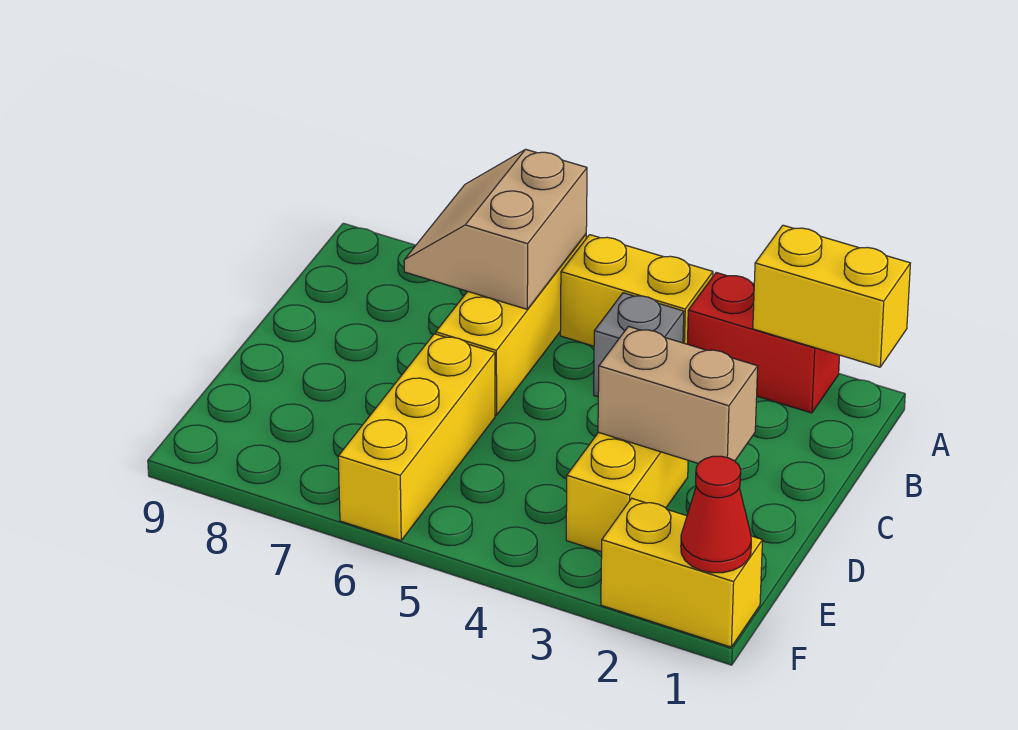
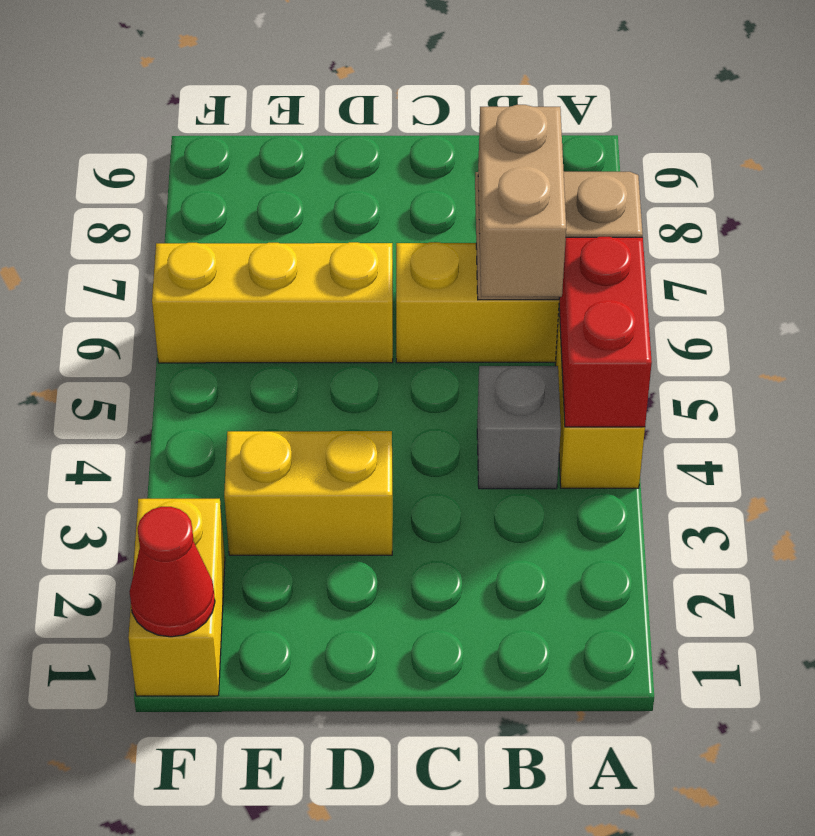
yellow brick A1:A2 level 2 -> none
red brick A2:A3 level 1 -> red brick A4:A5 level 2
tan brick D2:D3 level 2 -> tan brick B5:B6 level 3

